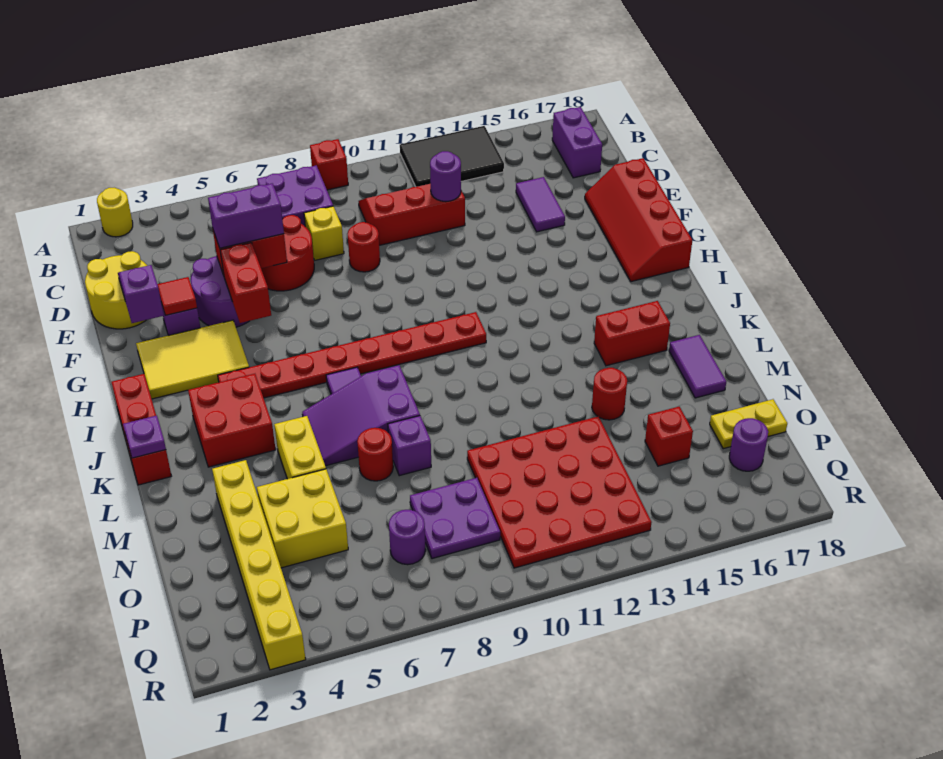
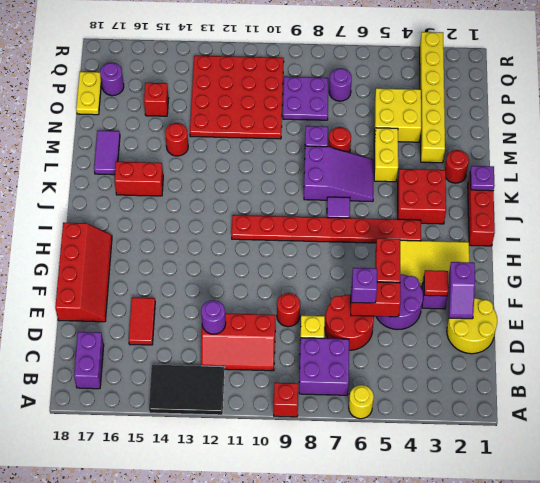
yellow round brick A2 level 1 -> yellow round brick A6 level 1
purple tile D15:E15 level 1 -> red tile D15:E15 level 1
purple brick E5:E6 level 3 -> purple brick E6 level 3
none -> red round brick L2 level 1
yellow plate O17:O18 level 1 -> yellow plate O18:P18 level 1

